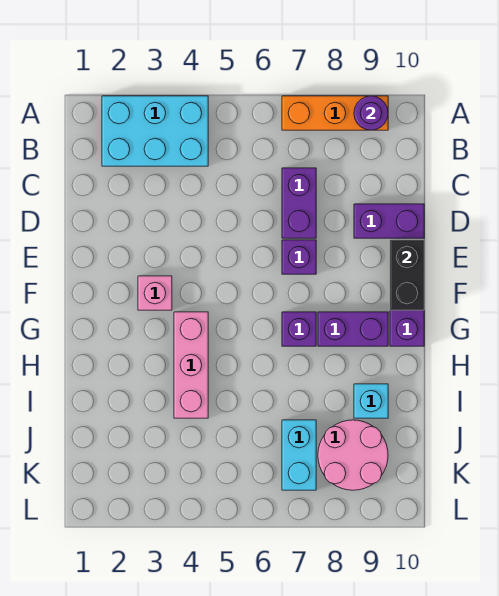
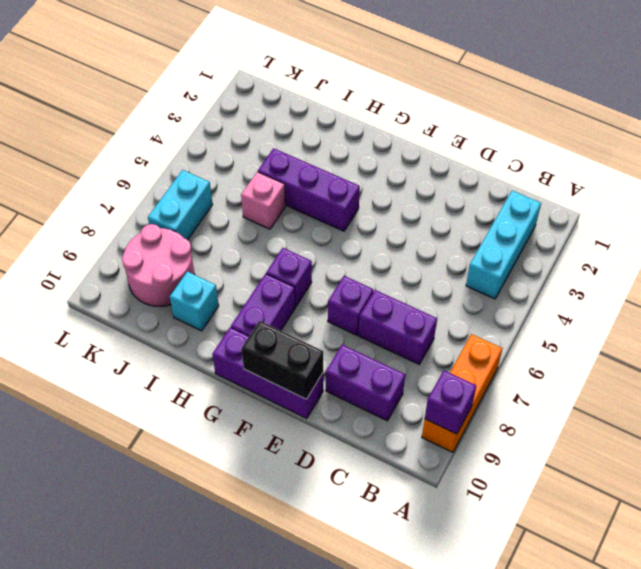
cyan brick A2:B4 level 1 -> cyan brick B2:B4 level 1
purple round brick A9 level 2 -> purple brick A9 level 2
purple brick D9:D10 level 1 -> purple brick C9:D9 level 1
pink brick F3 level 1 -> pink brick I5 level 1
pink brick G4:I4 level 1 -> purple brick G4:I4 level 1
cyan brick J7:K7 level 1 -> cyan brick K6:K7 level 1

